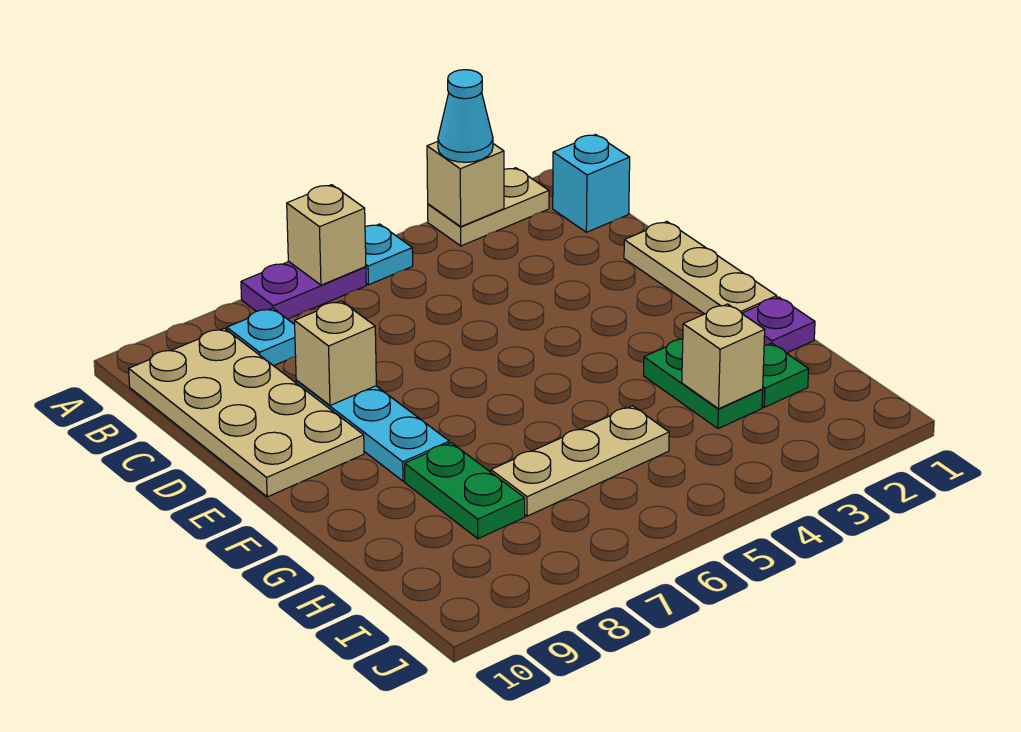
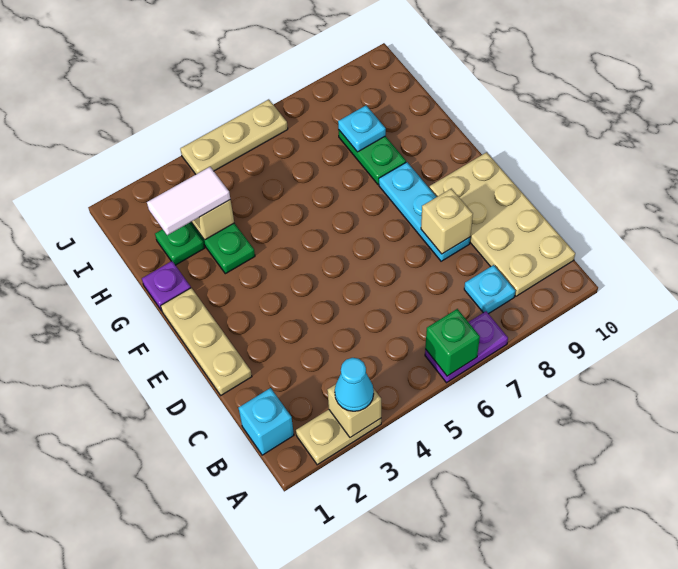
cyan plate A5 level 1 -> cyan plate H8 level 2
tan brick A6 level 2 -> green brick A6 level 2
none -> white tile H2:H3 level 3
tan plate H5:H7 level 1 -> tan plate J4:J6 level 1

